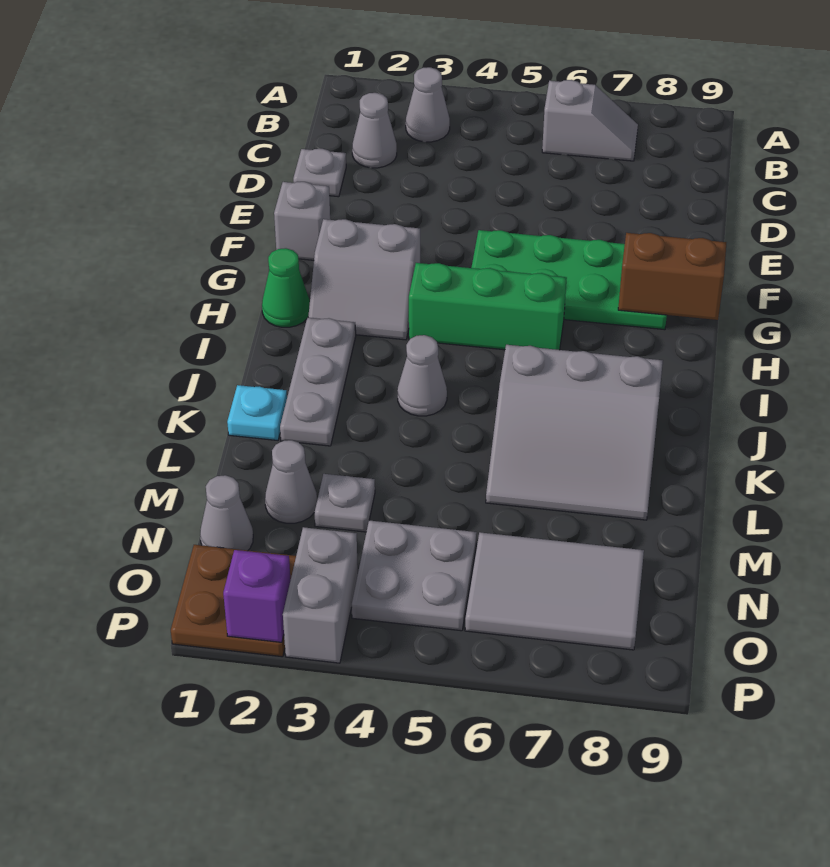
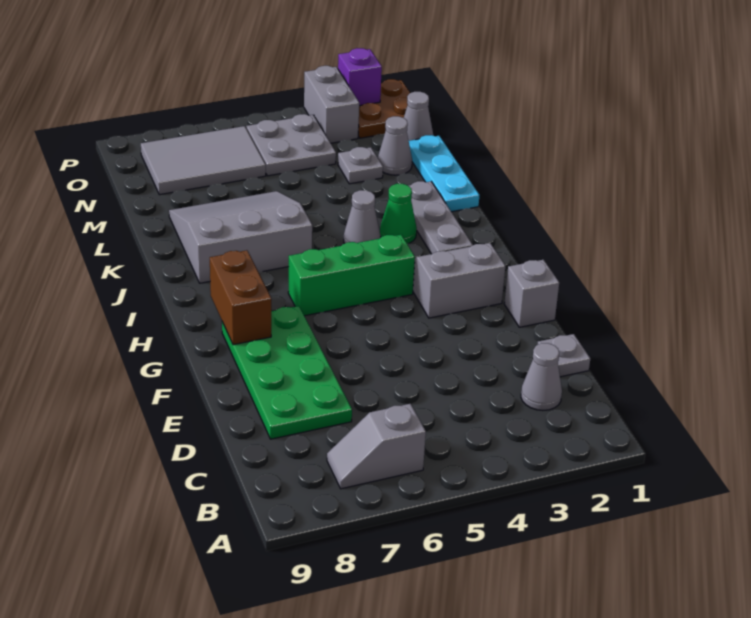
grey cone B3 level 1 -> none
green plate F5:G8 level 1 -> green plate D7:G8 level 1
brown brick G8:G9 level 2 -> brown brick G8:H8 level 2
green cone H1 level 1 -> green cone J3 level 1
cyan plate K1 level 1 -> cyan plate K1:M1 level 1

